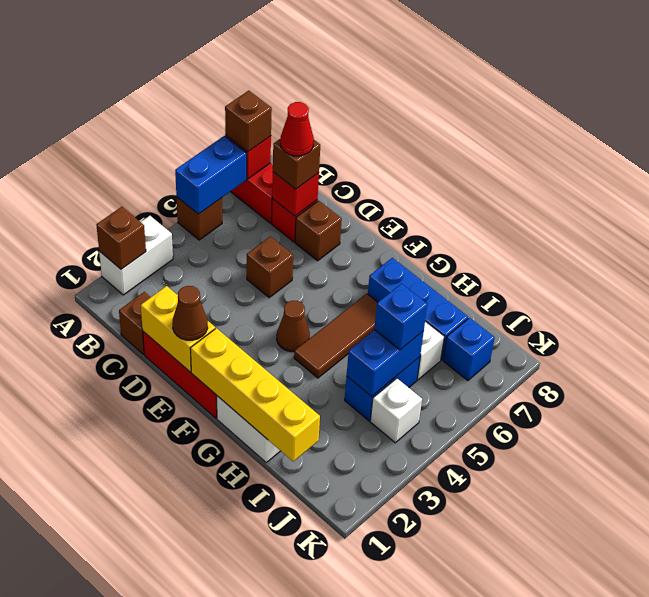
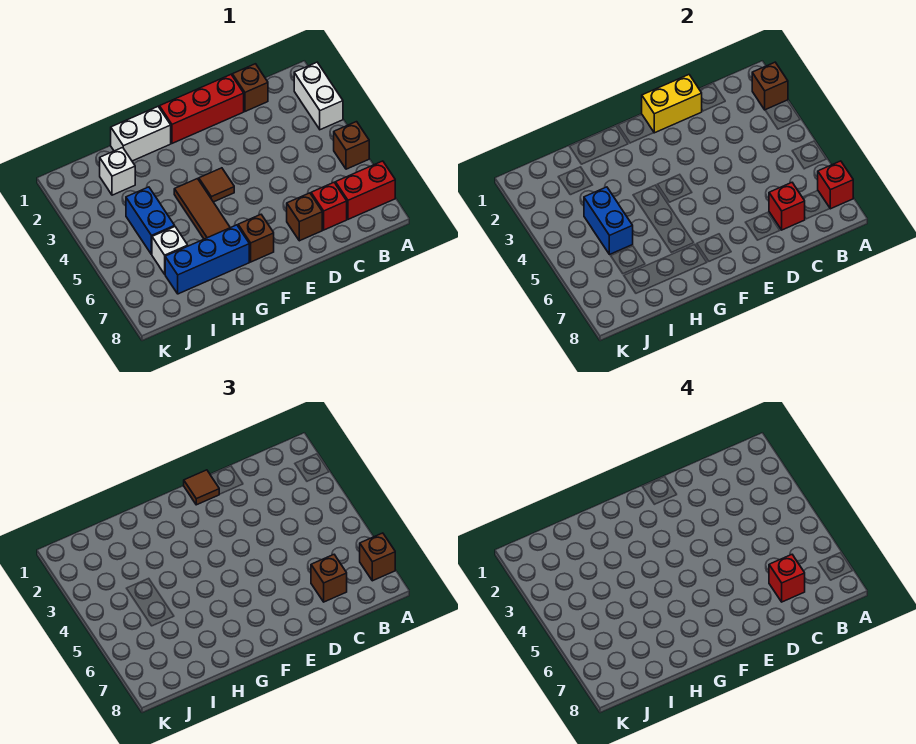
blue brick A5:A6 level 2 -> none
red cone C7 level 4 -> red brick C7 level 4
brown brick D5 level 1 -> brown brick F7 level 1
brown cone E1 level 3 -> brown tile E1 level 3
yellow brick F1:I1 level 2 -> none
brown cone F4 level 1 -> brown tile F4 level 1
blue brick I5 level 3 -> none
white brick J4 level 1 -> white brick I2 level 1
blue brick J7 level 1 -> none

